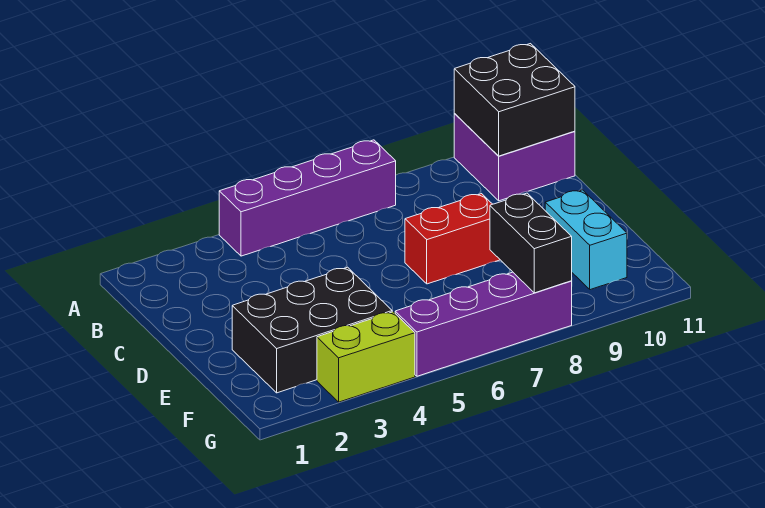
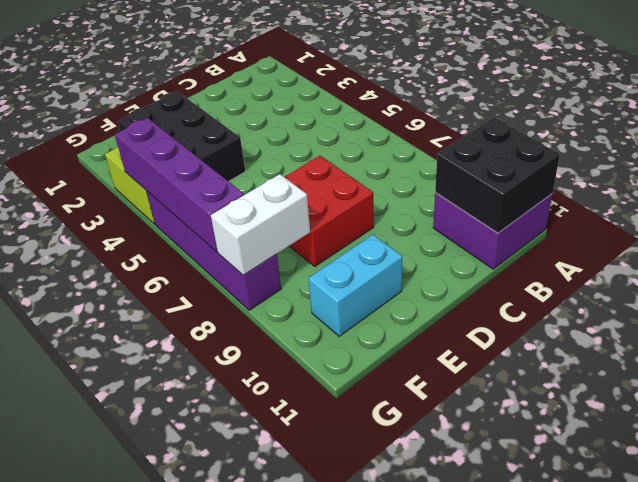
purple brick A4:A7 level 1 -> purple brick G4:G7 level 2
red brick D7:D8 level 1 -> red brick D7:E8 level 1
black brick F8:G8 level 2 -> white brick F8:G8 level 2

